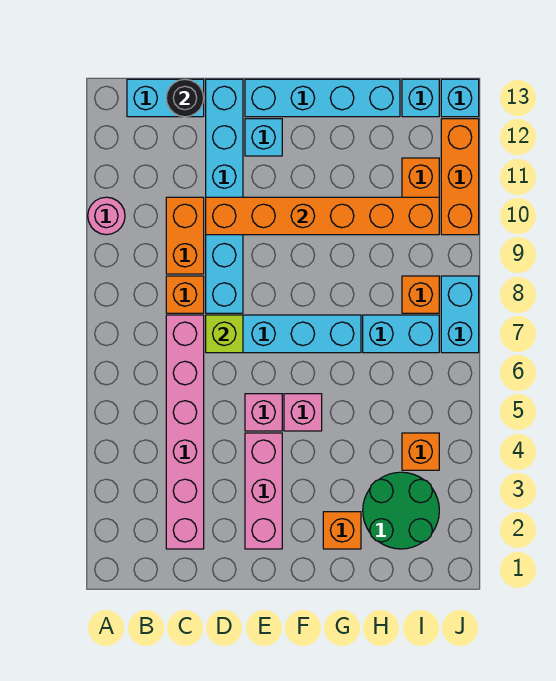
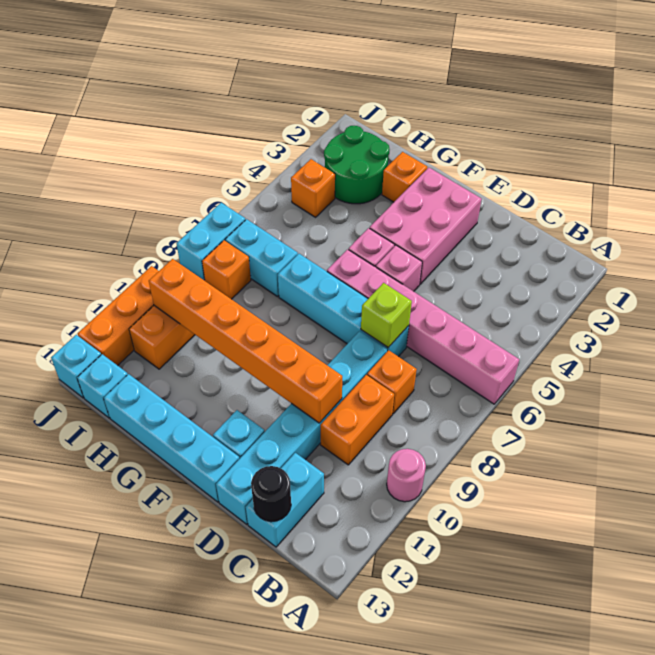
cyan brick B13:C13 level 1 -> cyan brick C12:C13 level 1
pink brick C2:C7 level 1 -> pink brick A6:F6 level 1
pink brick E2:E4 level 1 -> pink brick E2:F4 level 1

